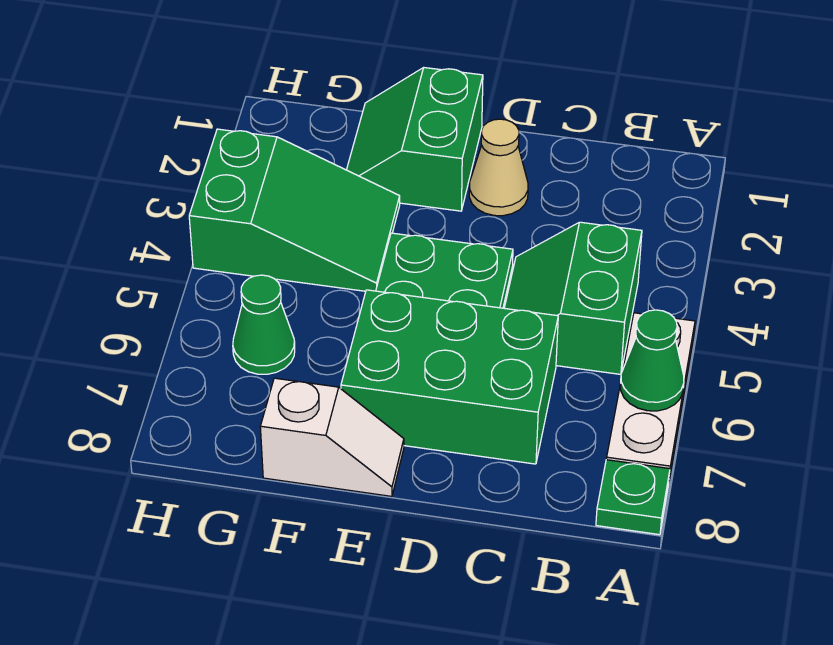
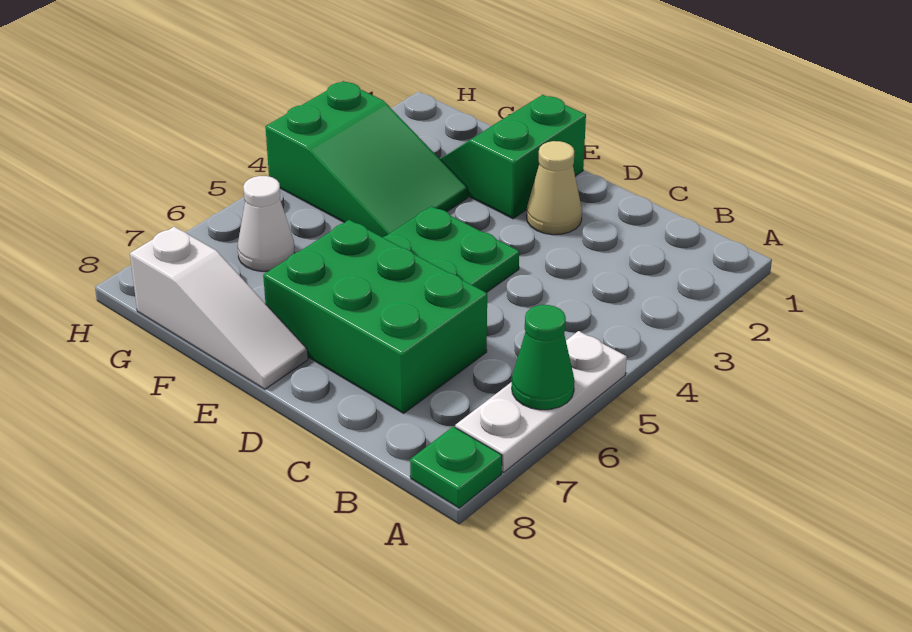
green slope B4:C5 level 1 top B -> none
white slope E8:F8 level 1 top F -> white slope E8:G8 level 1 top G
green cone G6 level 1 -> white cone G6 level 1

